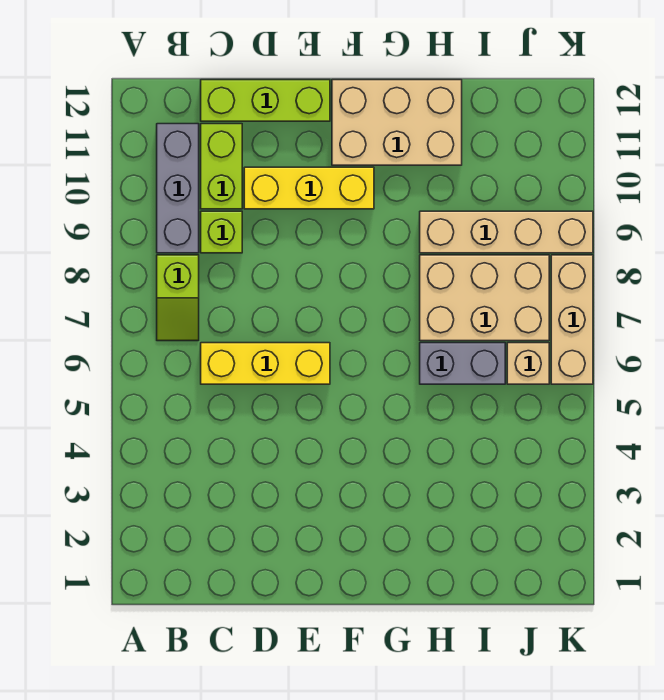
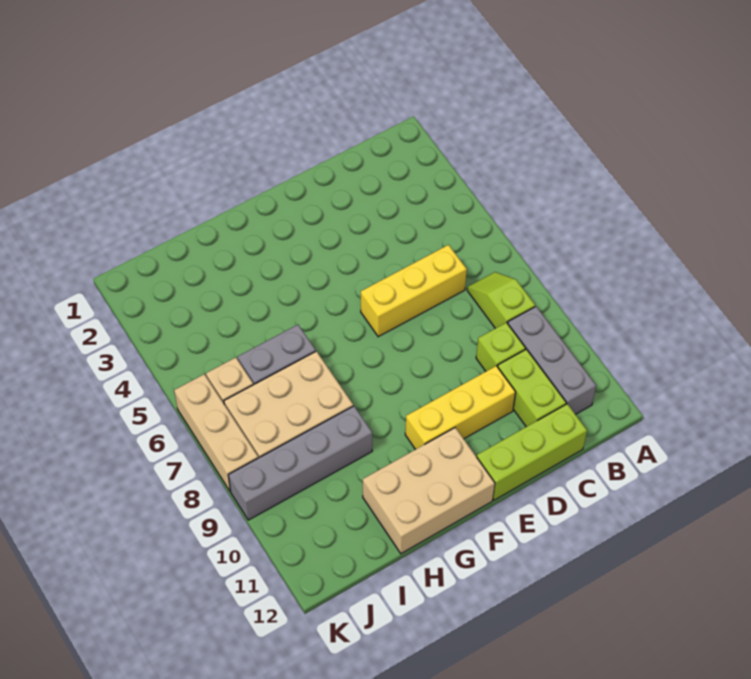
tan brick H9:K9 level 1 -> grey brick H9:K9 level 1

